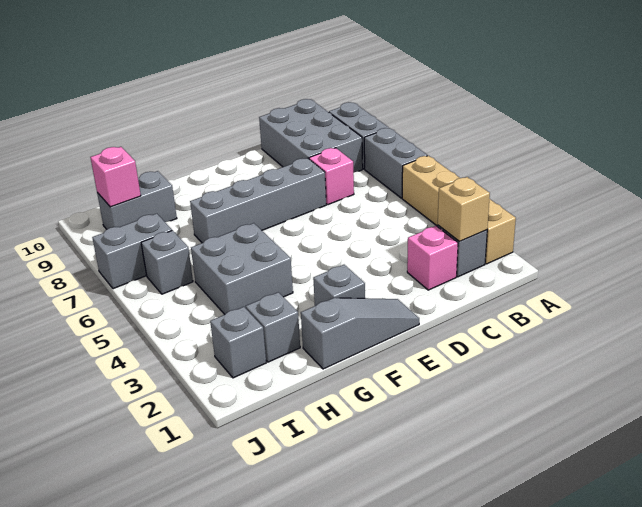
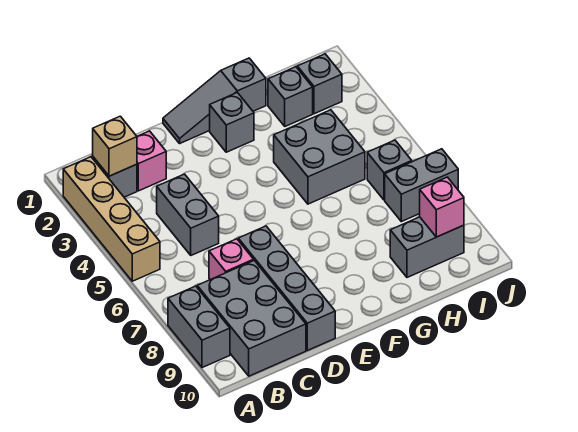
grey brick A6:A7 level 1 -> grey brick C4:C5 level 1
grey brick D7:G7 level 1 -> grey brick D7:D10 level 1

